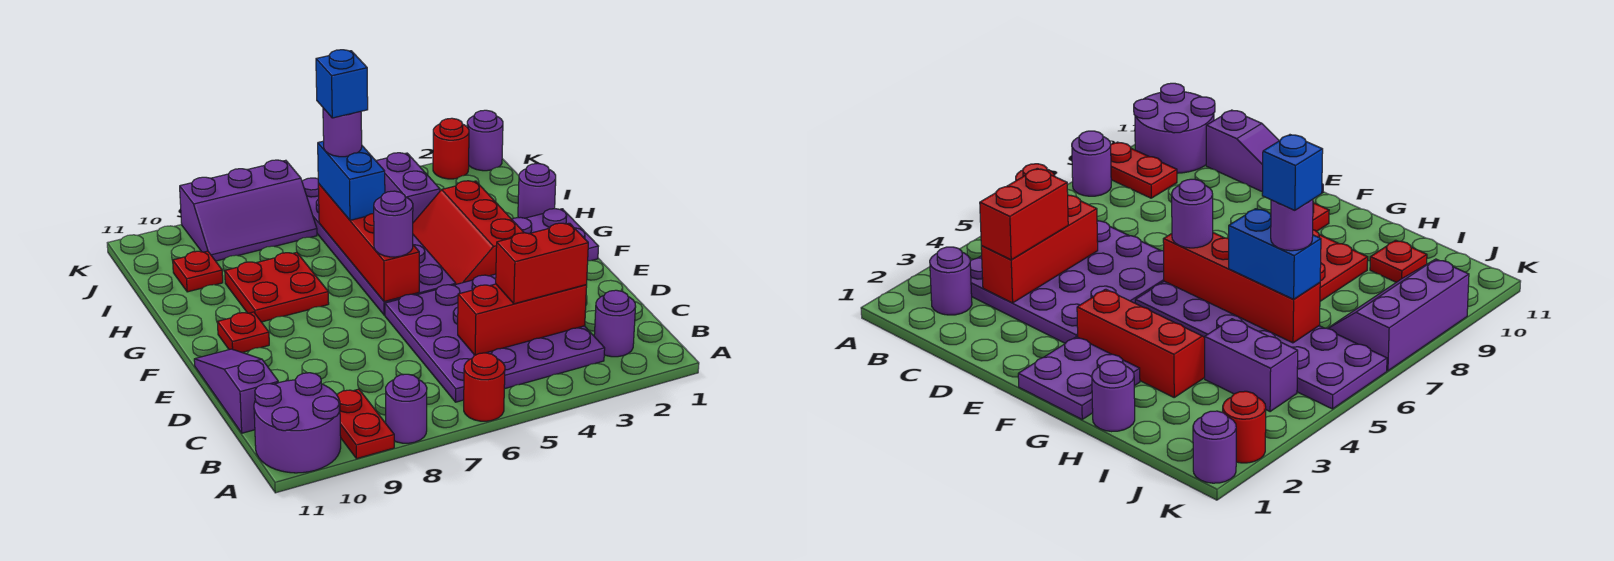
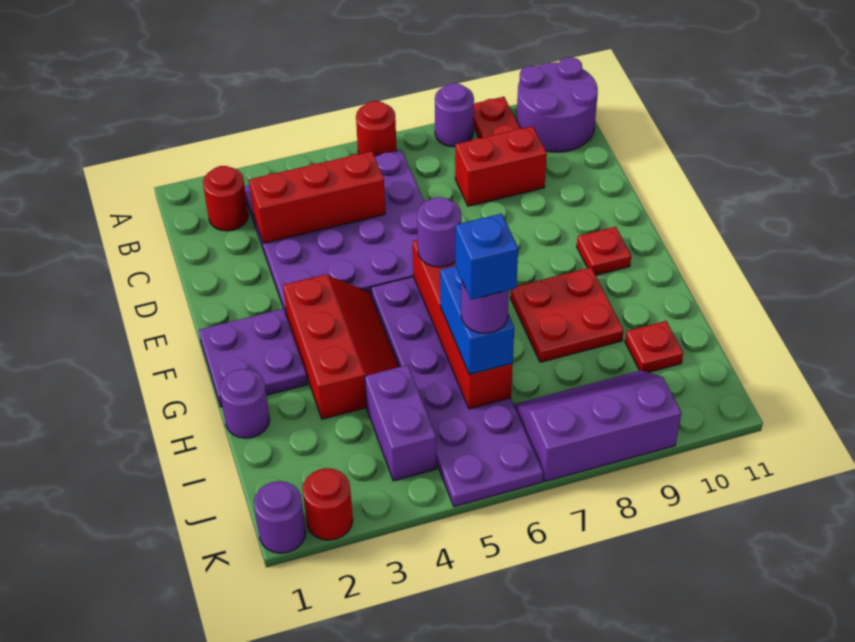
purple round brick B2 level 1 -> red round brick B2 level 1
red brick C3:C4 level 3 -> red brick C8:C9 level 1
purple slope C11:E11 level 1 top C -> none

